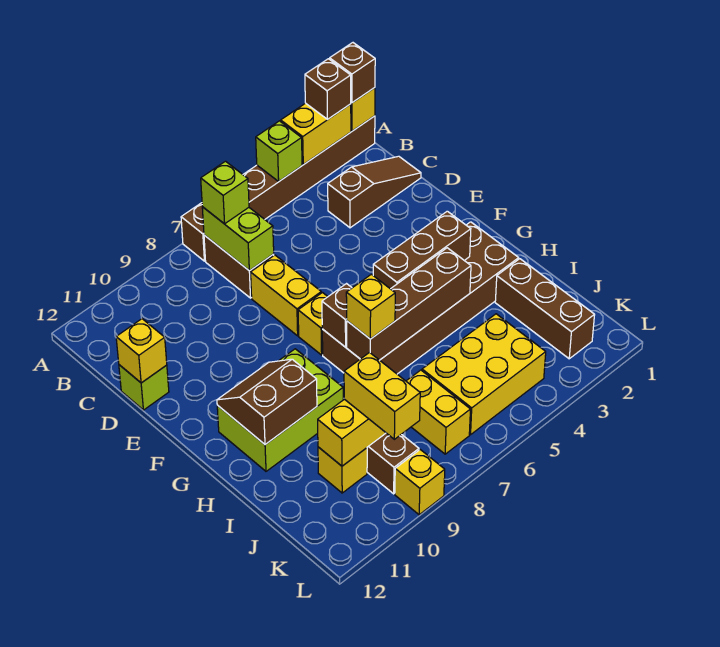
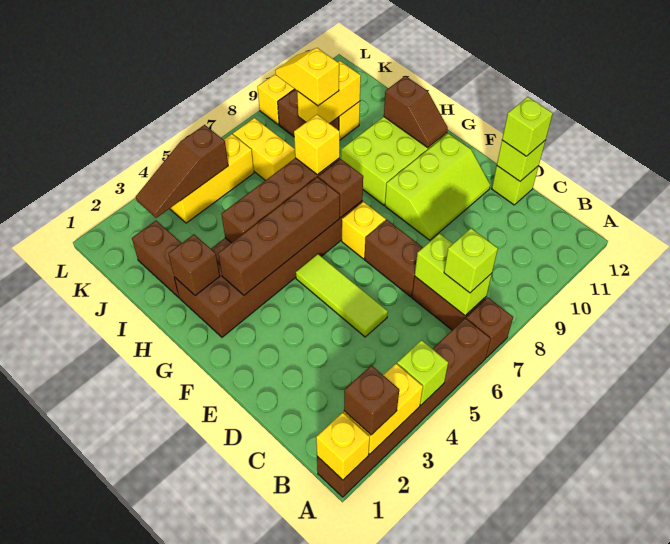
brown brick A1 level 3 -> brown brick H2 level 2
brown slope C1:C3 level 1 top 3 -> brown slope K3:K5 level 2 top 5
none -> lime tile D5:F5 level 1
yellow brick D7:E7 level 1 -> brown brick D7:E7 level 1
yellow brick D12 level 2 -> lime brick D12 level 2
none -> lime brick D12 level 3
none -> lime slope E9:F11 level 1 top F
brown brick G3:G5 level 2 -> brown brick G3:G6 level 2
brown slope G10:H11 level 2 top H -> brown slope G11:H11 level 2 top H
brown brick I2:K2 level 1 -> brown brick I2:J2 level 1
yellow brick J4:K6 level 1 -> yellow brick K4:K6 level 1
yellow brick J9:K9 level 3 -> yellow slope J9:K9 level 3 top J

